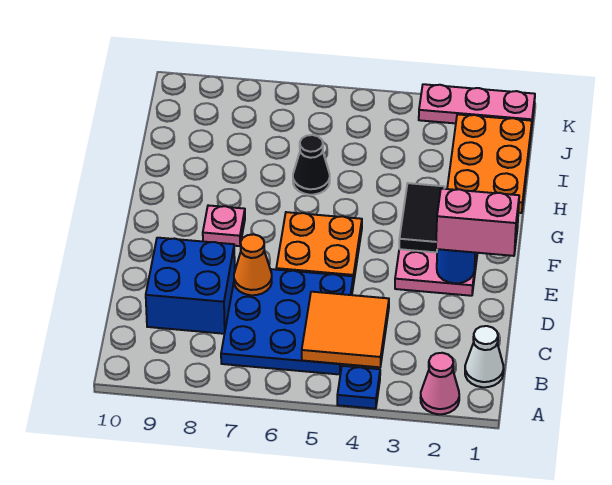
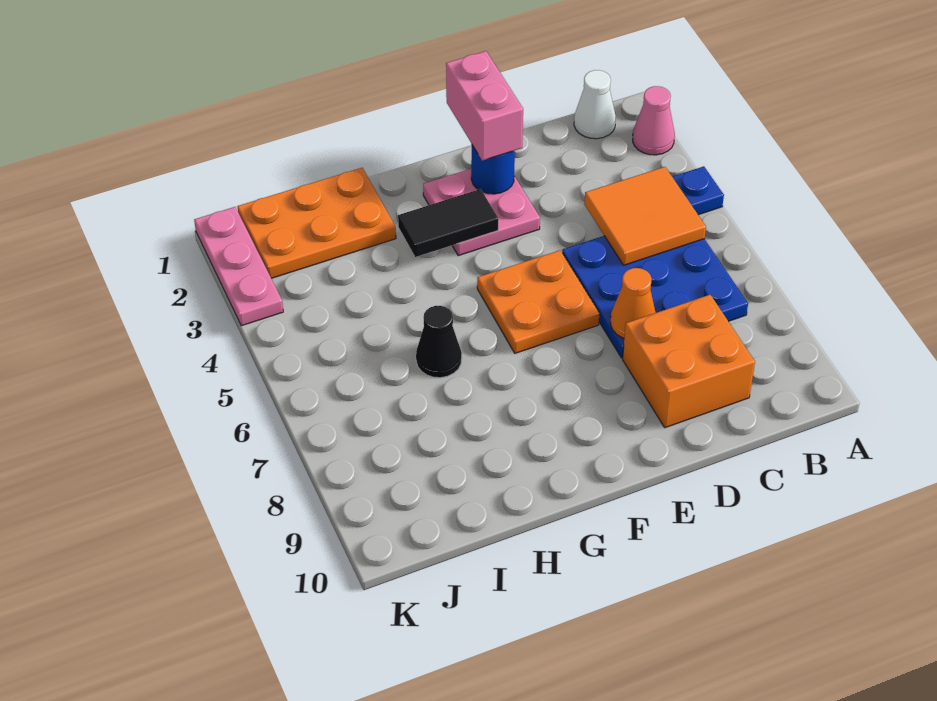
blue brick C8:D9 level 1 -> orange brick C8:D9 level 1
pink plate F8 level 1 -> none

